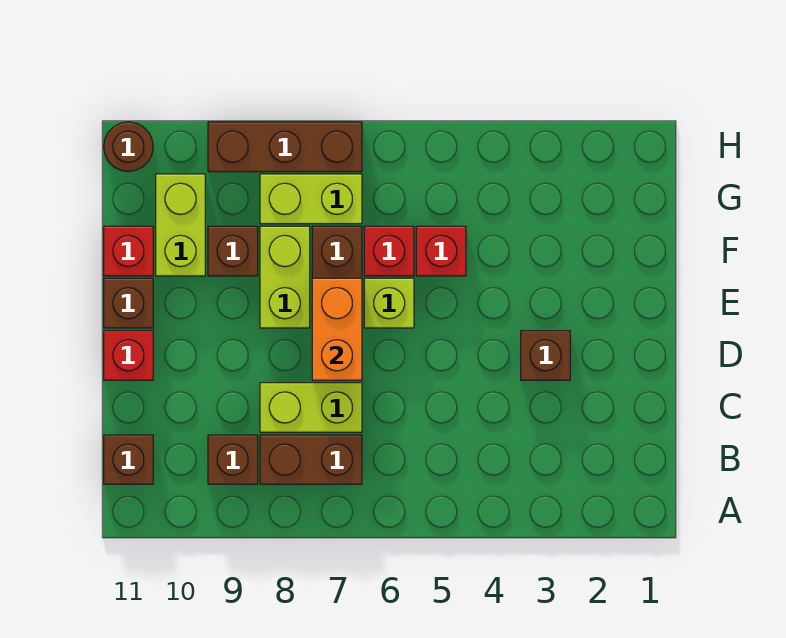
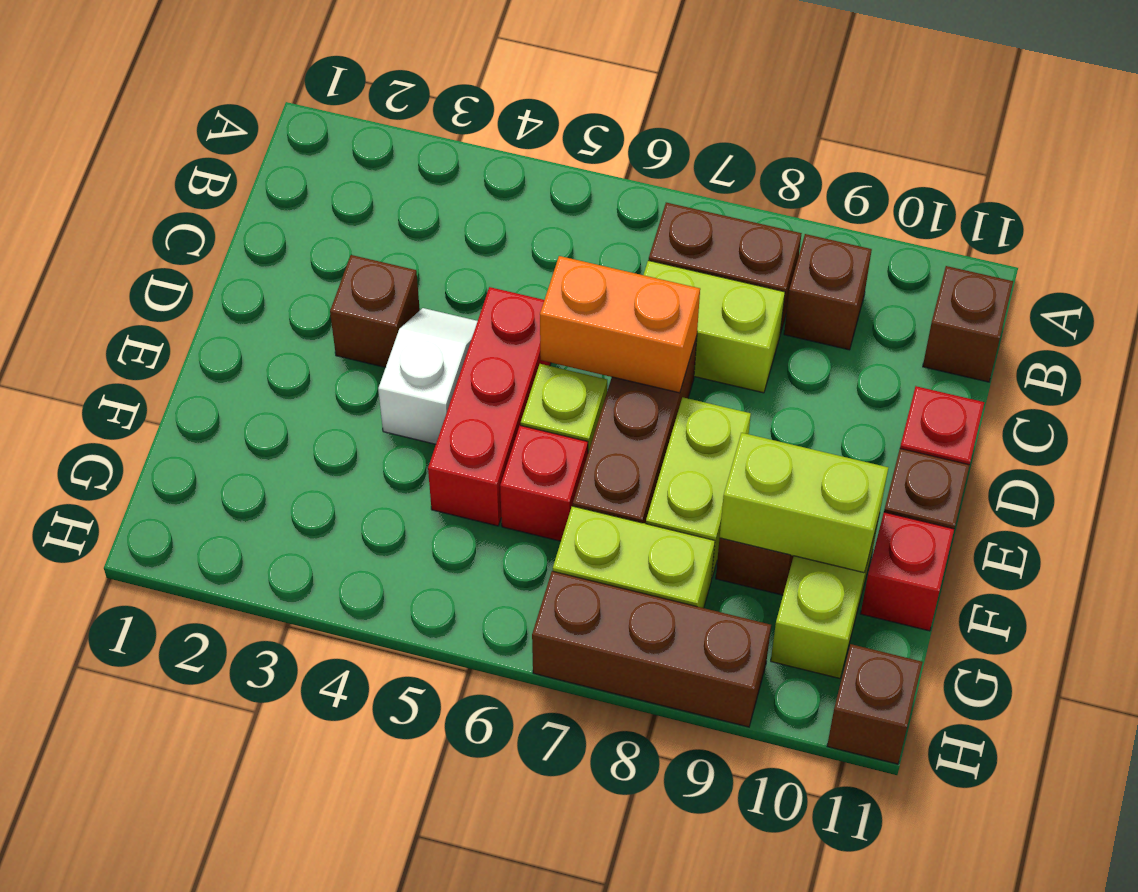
none -> white slope D4:E4 level 1 top E
orange brick D7:E7 level 2 -> orange brick D6:D7 level 2
red brick F5 level 1 -> red brick D5:F5 level 1
none -> lime brick F9:F10 level 2
brown round brick H11 level 1 -> brown brick H11 level 1

